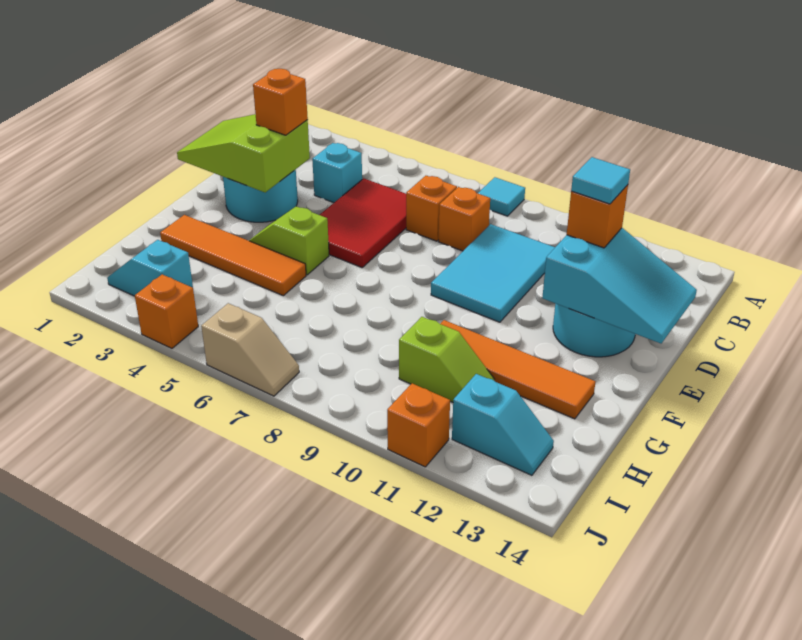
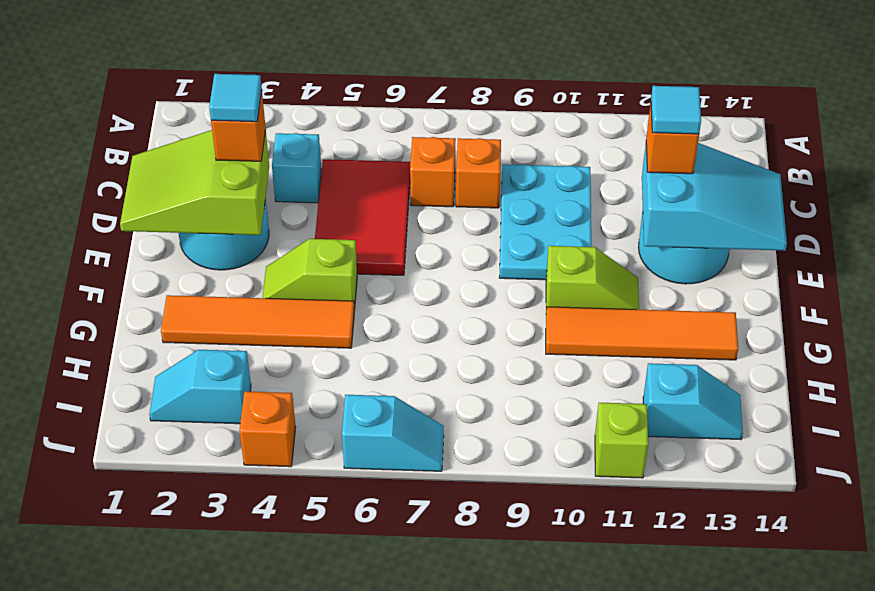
cyan tile A8 level 1 -> cyan tile D3 level 4
cyan tile C9:E10 level 1 -> cyan plate C9:E10 level 1
lime slope H10:H11 level 1 top 10 -> lime slope F10:F11 level 1 top 10
tan slope J6:J7 level 1 top 6 -> cyan slope J6:J7 level 1 top 6
orange brick J11 level 1 -> lime brick J11 level 1

